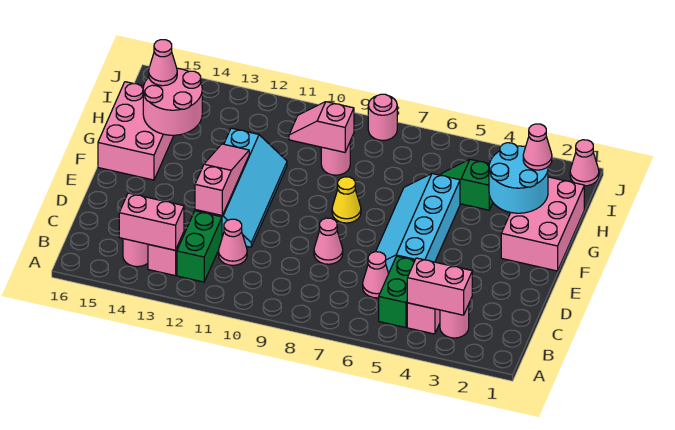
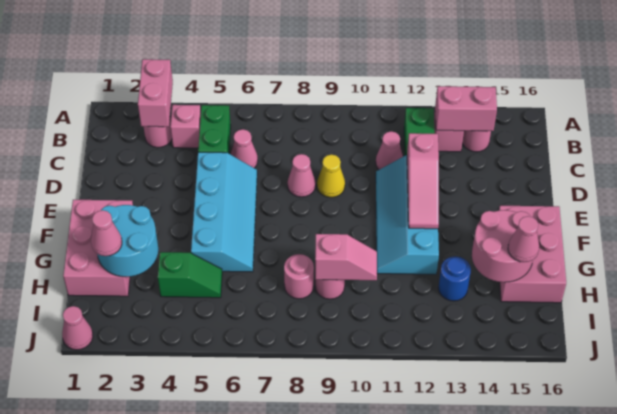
pink brick B3:B4 level 2 -> pink brick A3:B3 level 2
yellow cone F8 level 1 -> yellow cone D9 level 1
none -> blue round brick H13 level 1
pink round brick J8 level 1 -> pink round brick H8 level 1

